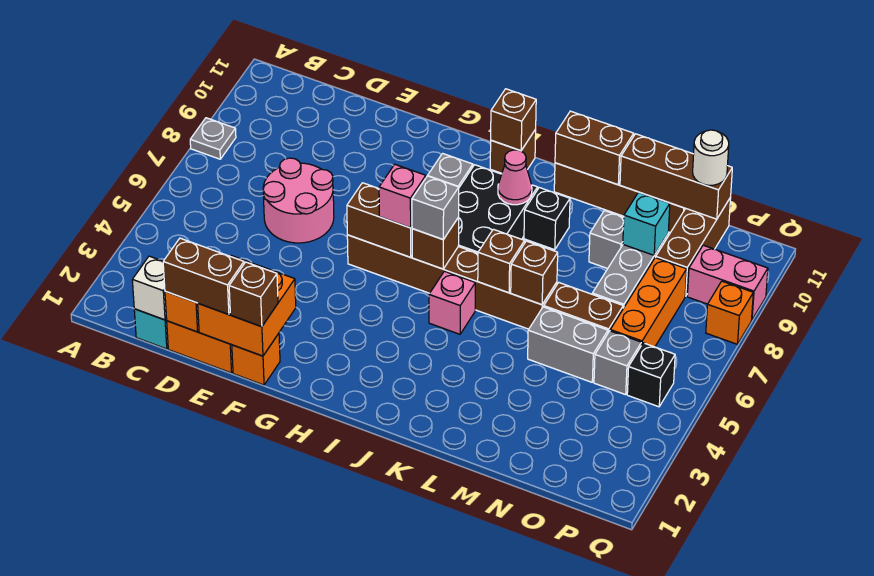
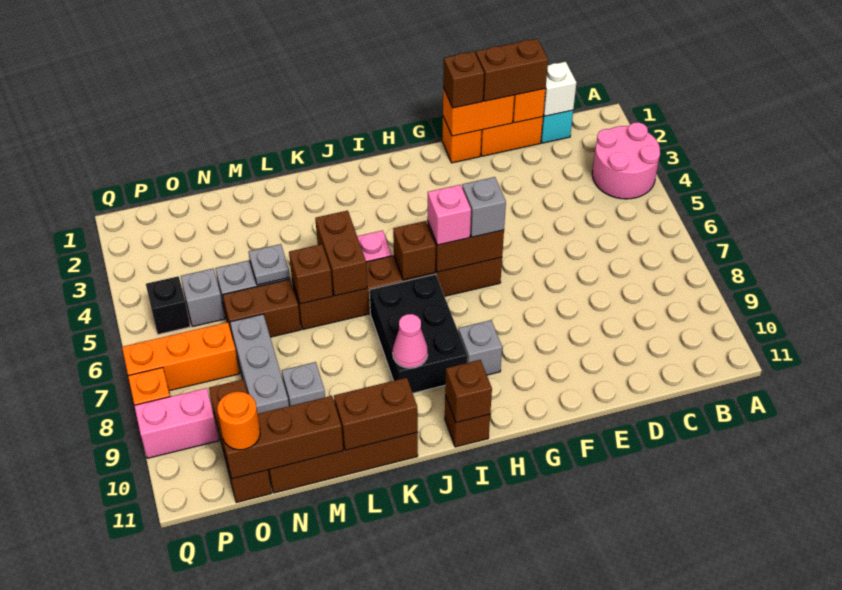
grey plate A8 level 1 -> grey plate M5 level 2
pink round brick D6:E7 level 1 -> pink round brick A3:B4 level 1
orange brick E1:F2 level 2 -> orange brick E1:F1 level 2
grey brick I6 level 3 -> grey brick G6 level 3
brown brick K6 level 2 -> brown brick K5:K6 level 2
black brick K9 level 1 -> none
cyan brick N9 level 2 -> none
orange brick O6:O8 level 1 -> orange brick O7:Q7 level 1
white round brick O11 level 3 -> orange round brick O11 level 3

